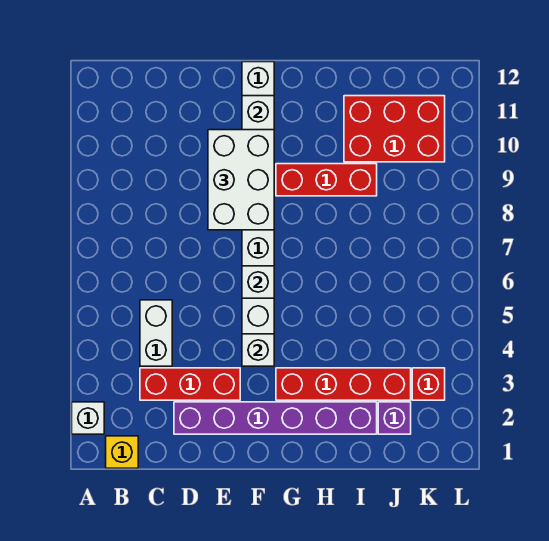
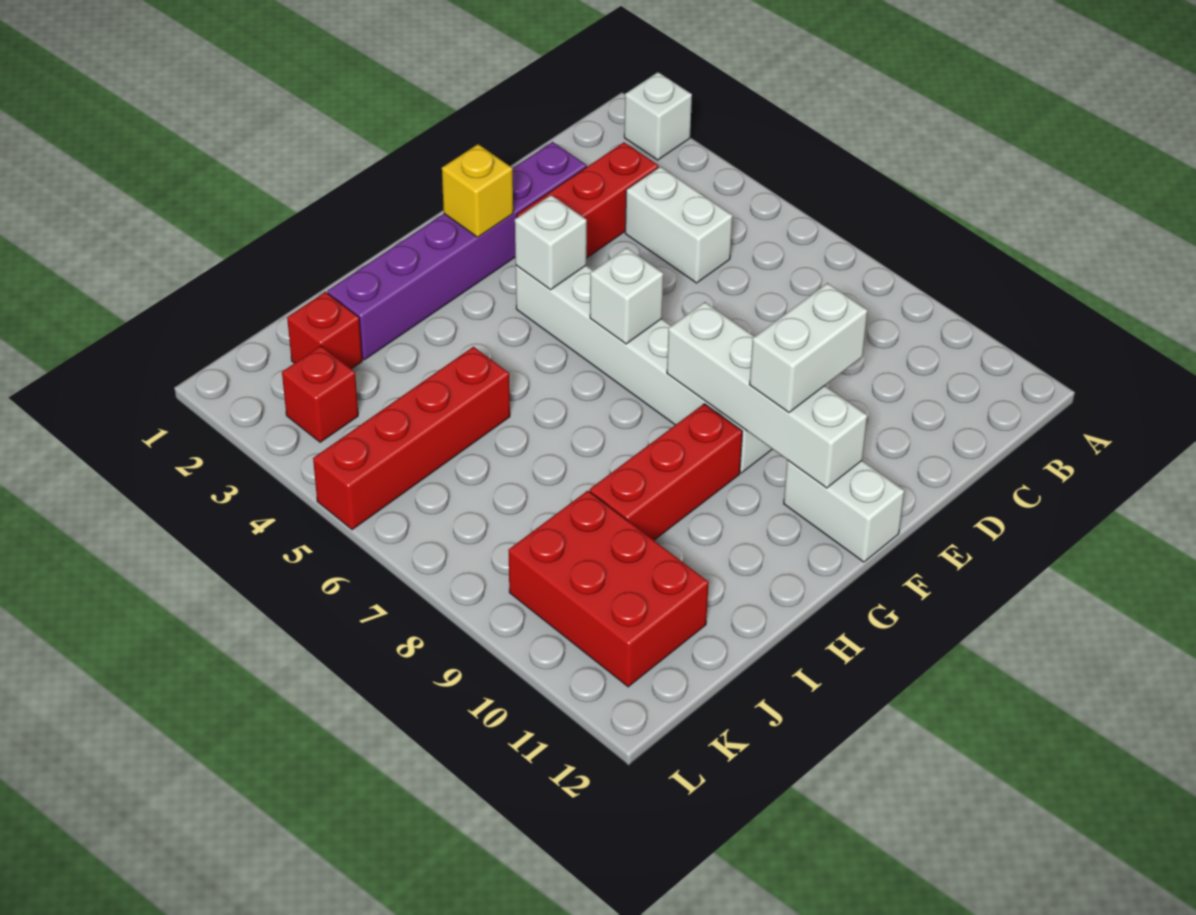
yellow brick B1 level 1 -> yellow brick F2 level 2
white brick E8:F10 level 3 -> white brick E10:F10 level 3
red brick G3:J3 level 1 -> red brick I5:L5 level 1
red brick I10:K11 level 1 -> red brick J9:K11 level 1
purple brick J2 level 1 -> red brick J2 level 1

